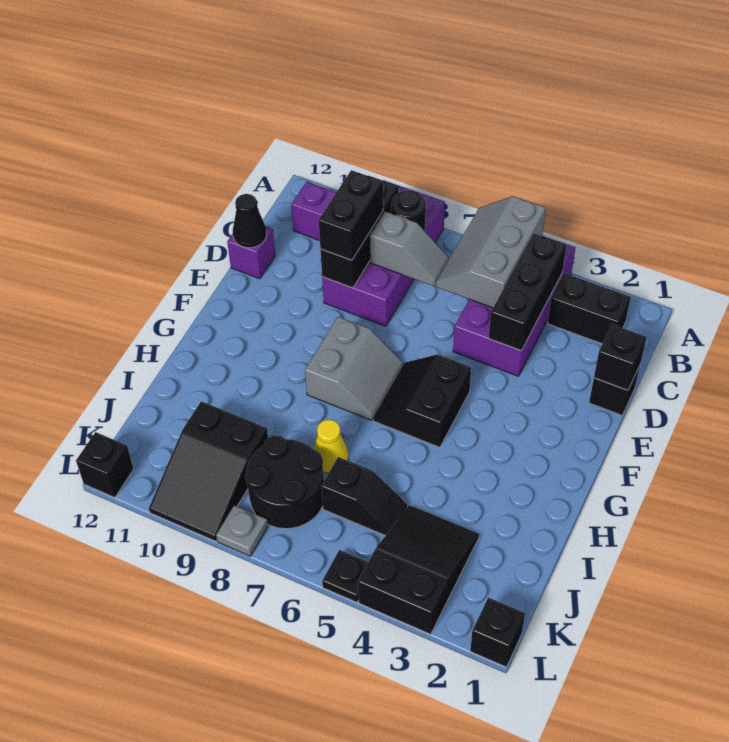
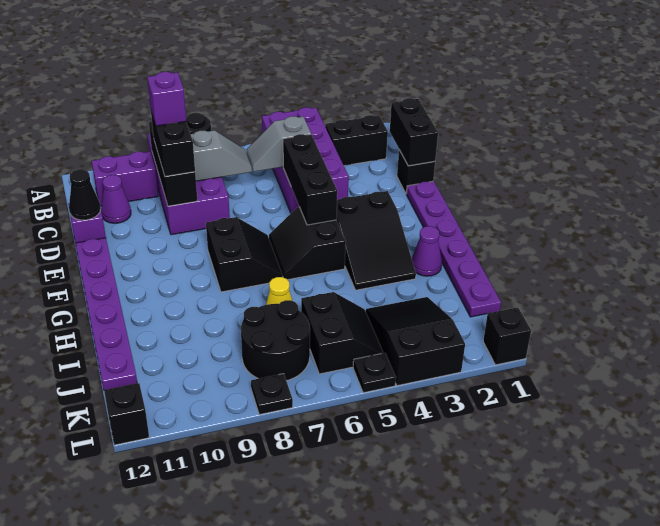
grey slope A5:C6 level 2 top 5 -> grey slope C5:C6 level 2 top 5
black brick B4:D4 level 2 -> black brick D5:F5 level 2
none -> purple brick C9 level 4
none -> purple cone C11 level 1
black brick D1 level 2 -> black brick C1:D1 level 2
none -> purple plate E1:J1 level 1
none -> purple plate E12:J12 level 1
grey slope F7:G8 level 1 top 8 -> black slope F7:G8 level 1 top 8
none -> purple cone H2 level 1
black slope J5:J6 level 1 top 6 -> black slope J5:K6 level 1 top 6
black slope J9:L10 level 1 top J -> black slope F3:H4 level 1 top F
grey plate L8 level 1 -> black plate L8 level 1

